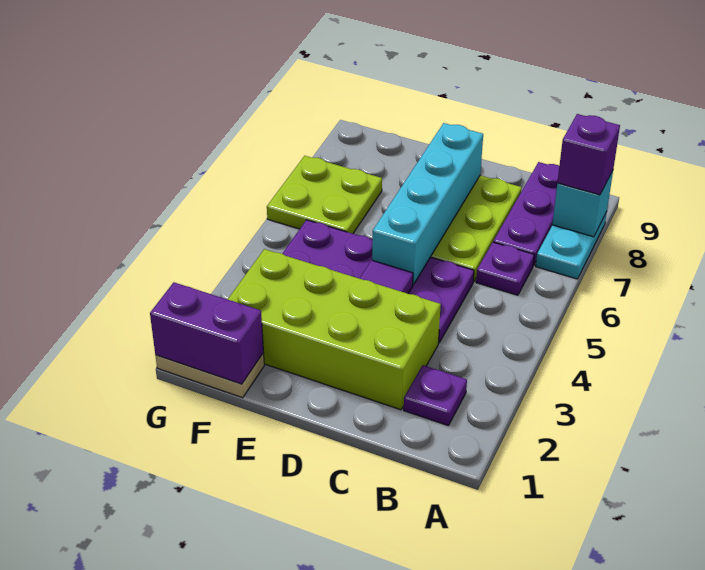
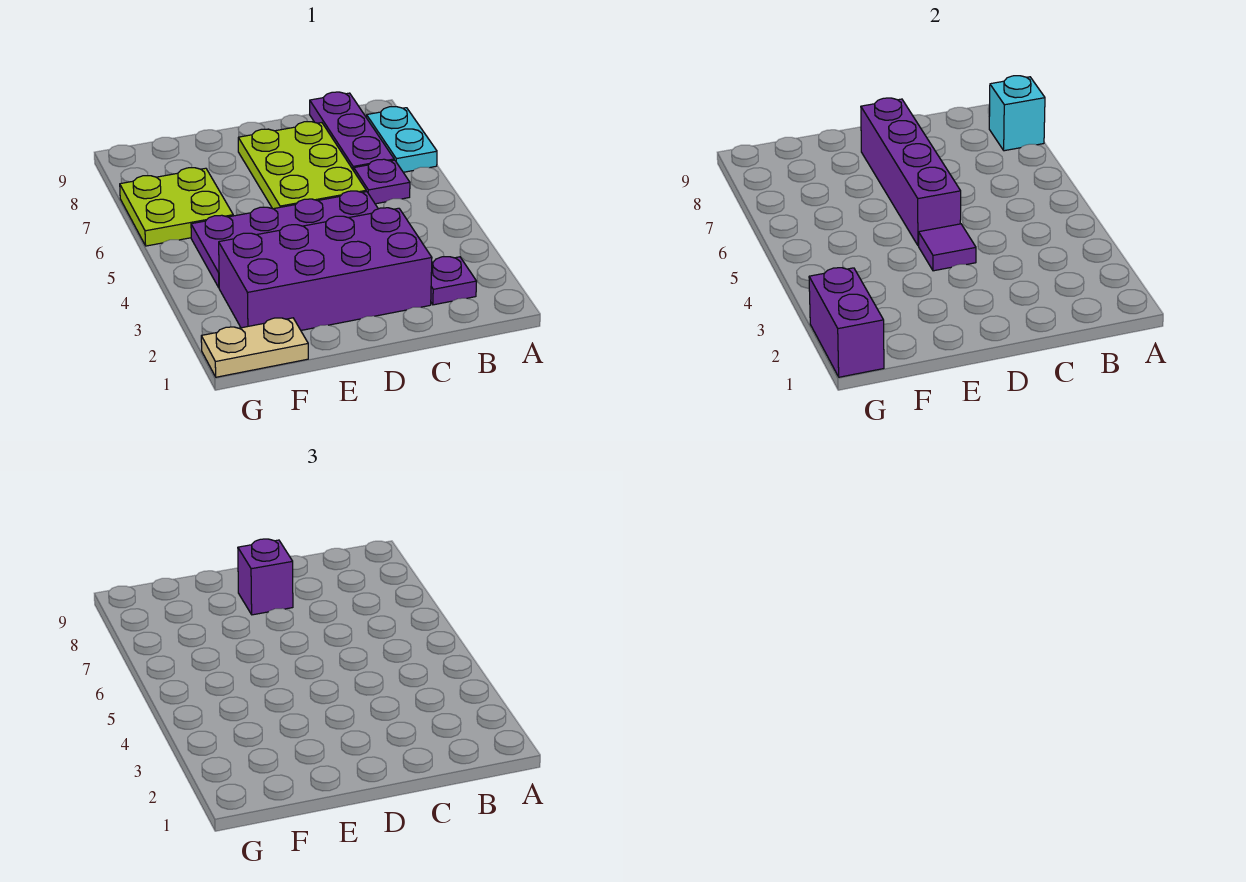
purple brick A8 level 3 -> purple brick D8 level 3
lime brick C2:F3 level 1 -> purple brick C2:F3 level 1
cyan brick D5:D8 level 2 -> purple brick D5:D8 level 2
purple brick F1:G1 level 2 -> purple brick G1:G2 level 2

